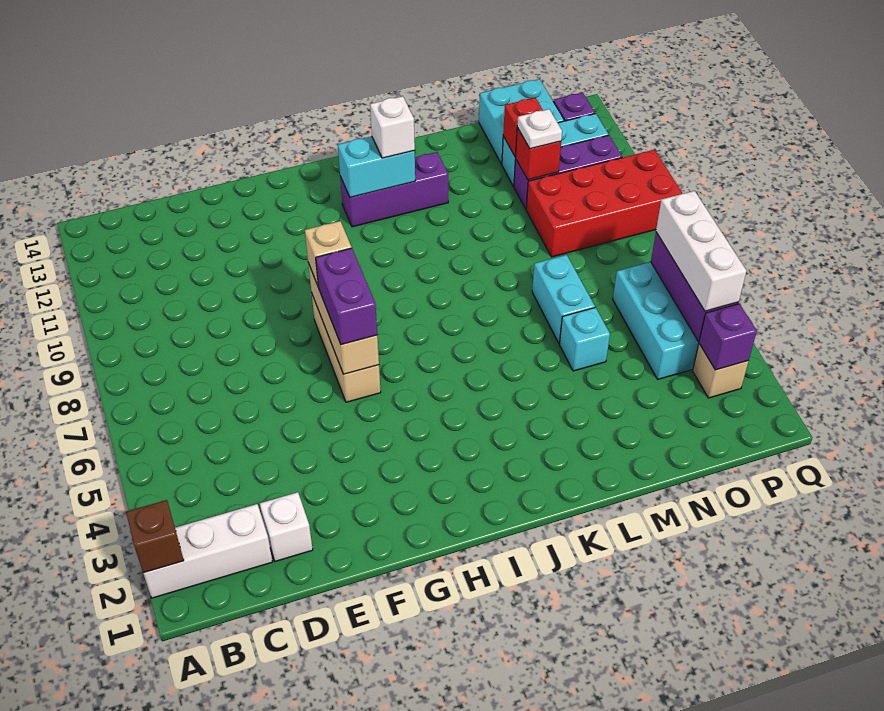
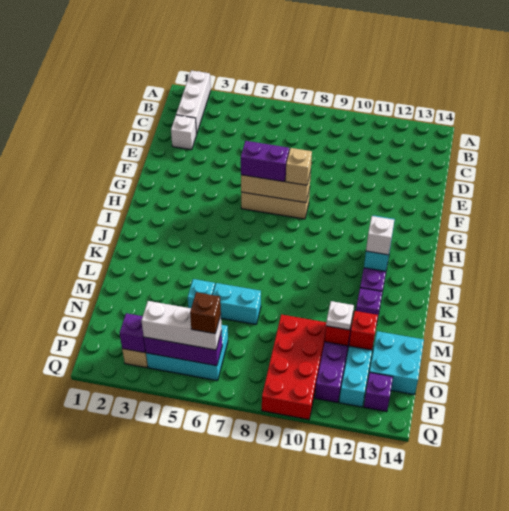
brown brick A2 level 2 -> brown brick P6 level 4
none -> purple brick L12 level 1

